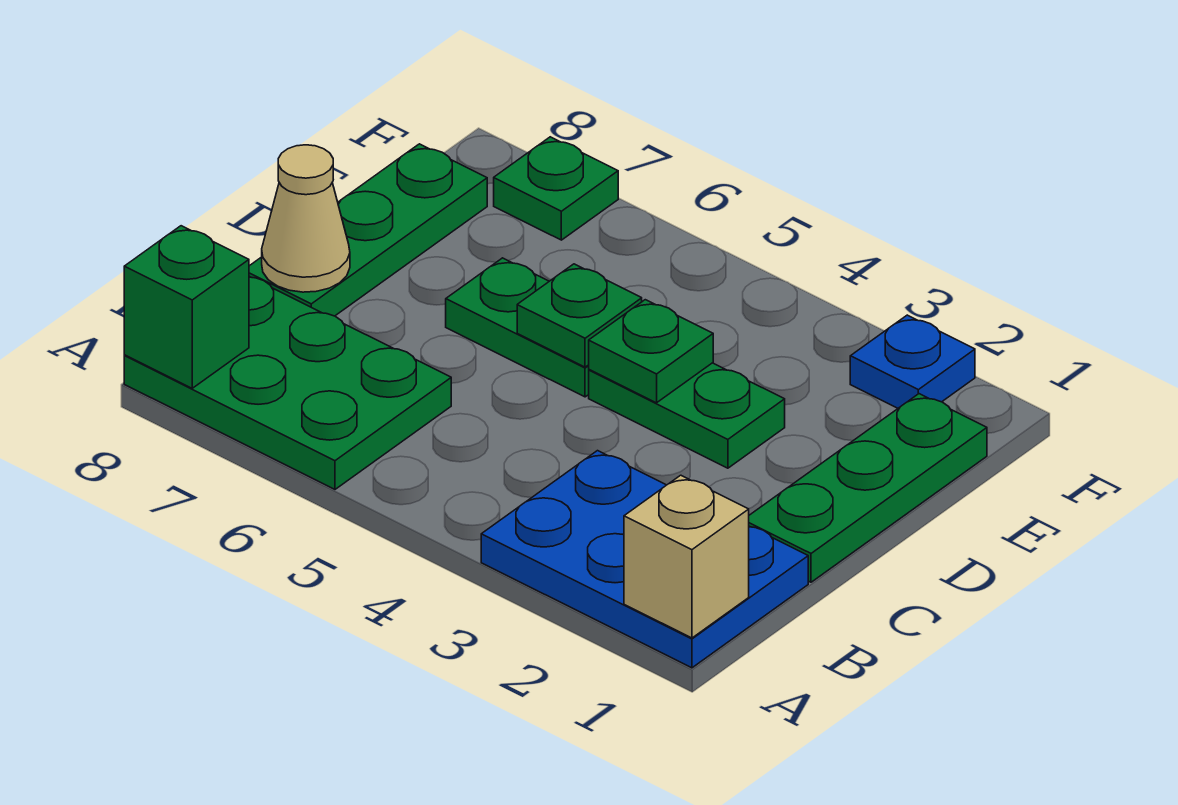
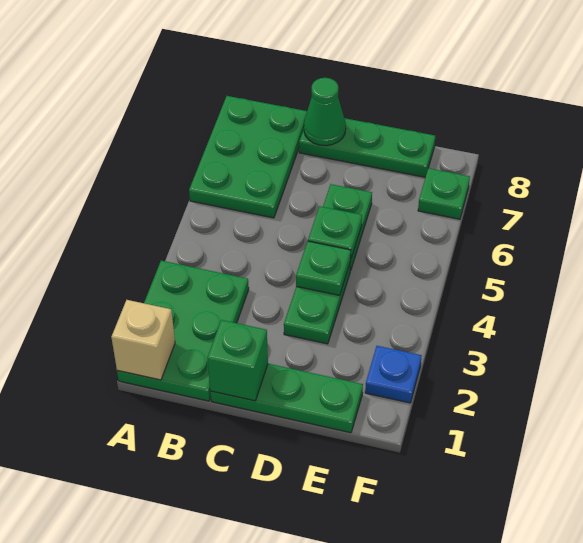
blue plate A1:B3 level 1 -> green plate A1:B3 level 1
green brick A8 level 2 -> green brick C1 level 2
tan cone C8 level 2 -> green cone C8 level 2

